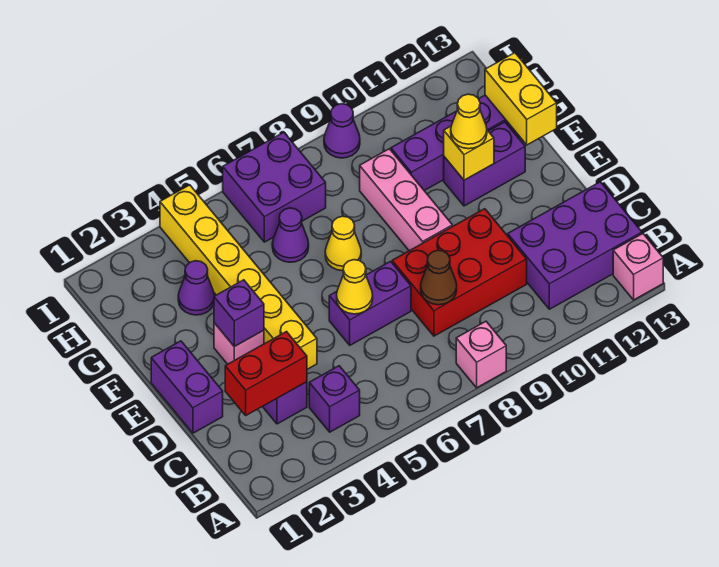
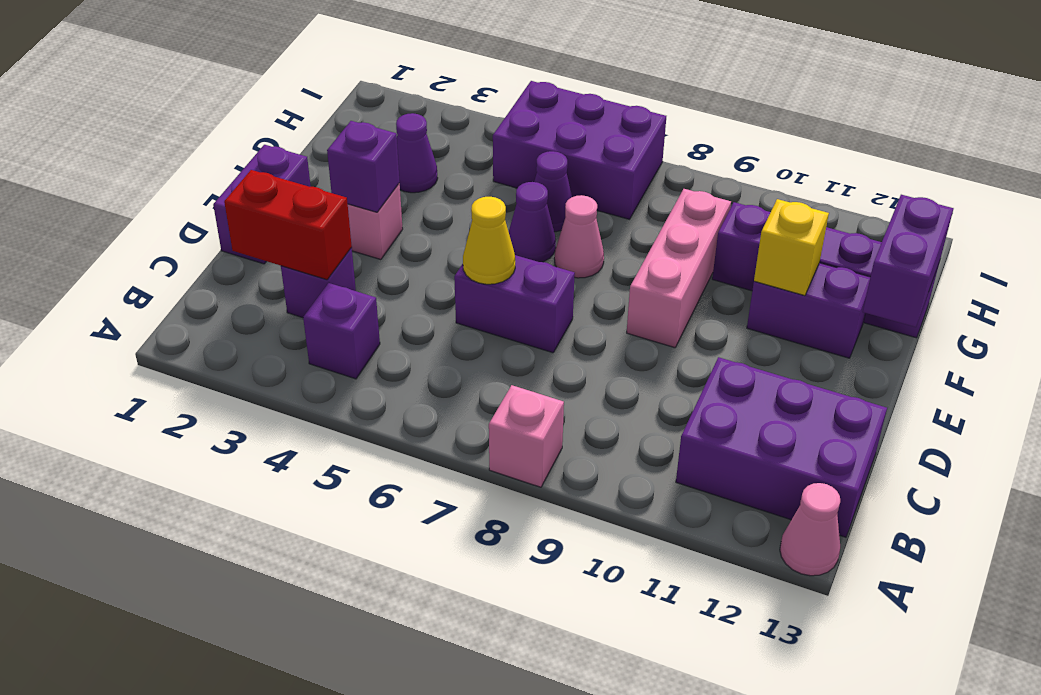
pink brick A13 level 1 -> pink cone A13 level 1
red brick C8:D10 level 1 -> none
brown cone C8 level 2 -> none
yellow brick D4:I4 level 1 -> none
yellow cone F7 level 1 -> pink cone F7 level 1
yellow cone F11 level 3 -> none
yellow brick F13:G13 level 2 -> purple brick F13:G13 level 2
purple brick H6:I7 level 1 -> purple brick H5:I7 level 1
purple cone I9 level 1 -> purple cone F6 level 1

